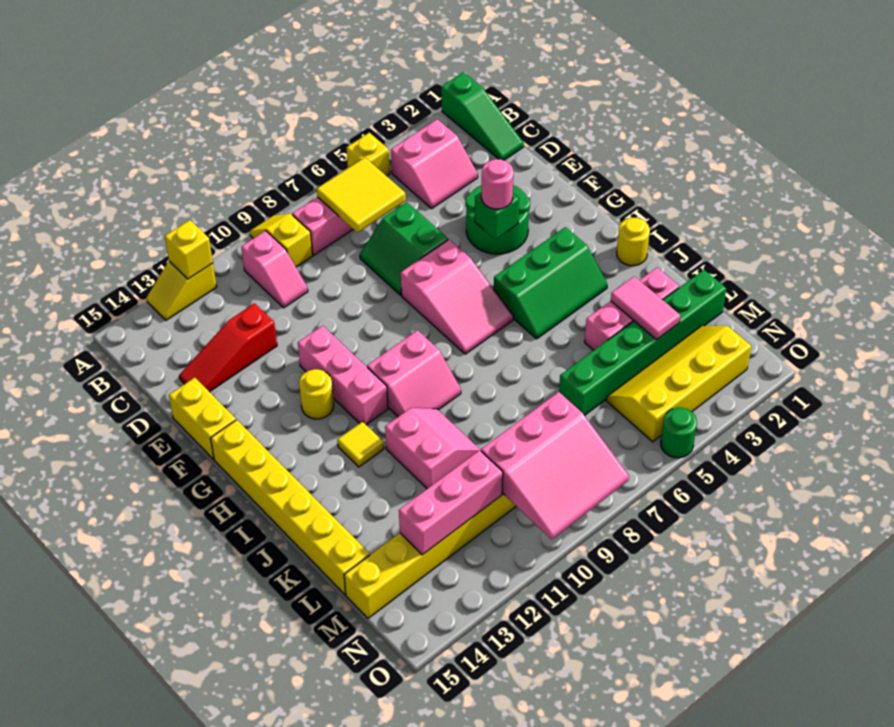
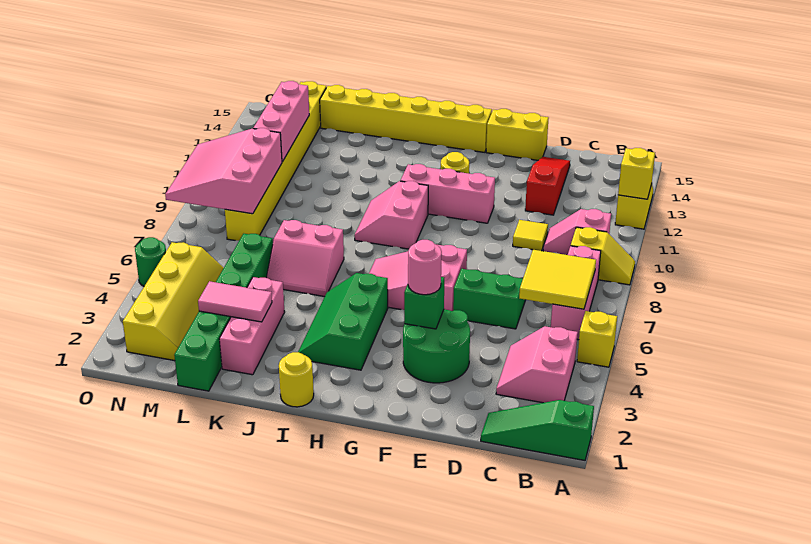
yellow tile I12 level 1 -> yellow tile D10 level 1
pink slope J10:K11 level 1 top 11 -> pink slope J6:K7 level 1 top 7

